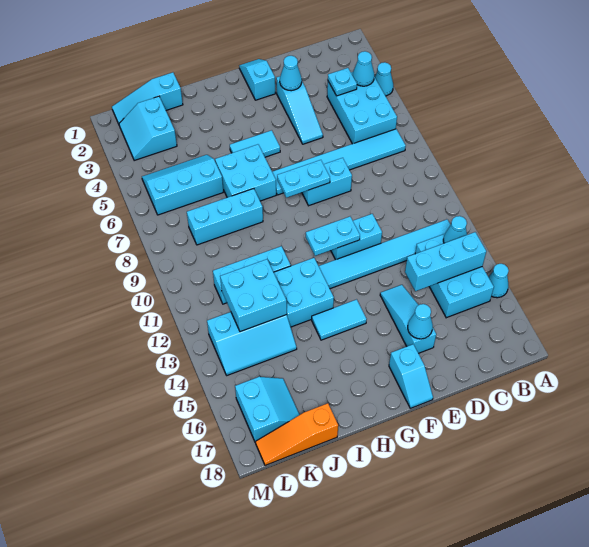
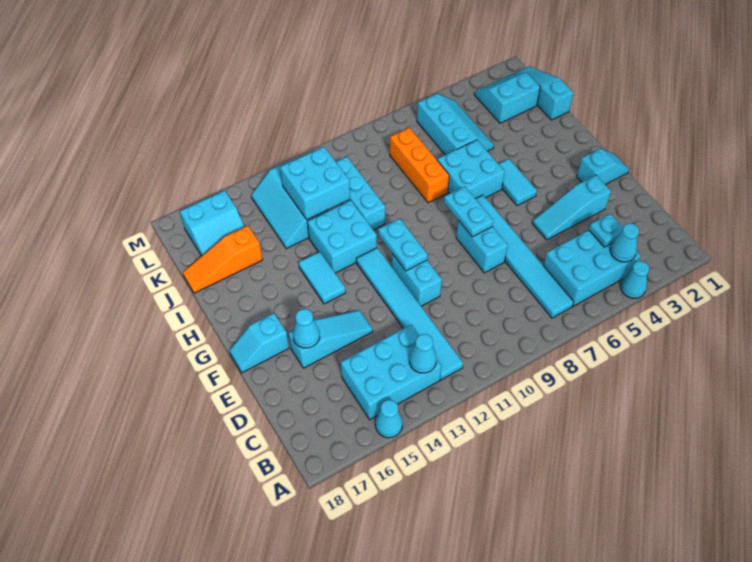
cyan brick B14:D14 level 2 -> none
cyan cone E3 level 2 -> none
cyan brick I8:K8 level 1 -> orange brick I8:K8 level 1
orange slope J18:L18 level 1 top J -> orange slope J16:J18 level 1 top 16

